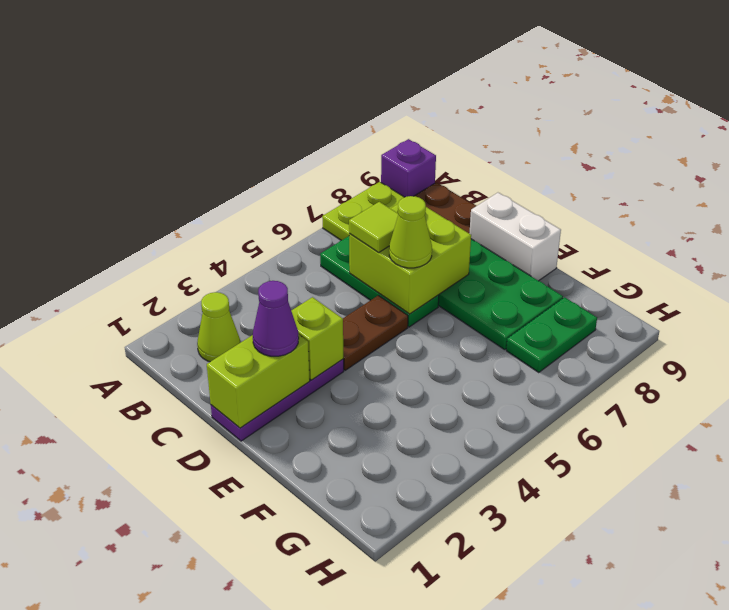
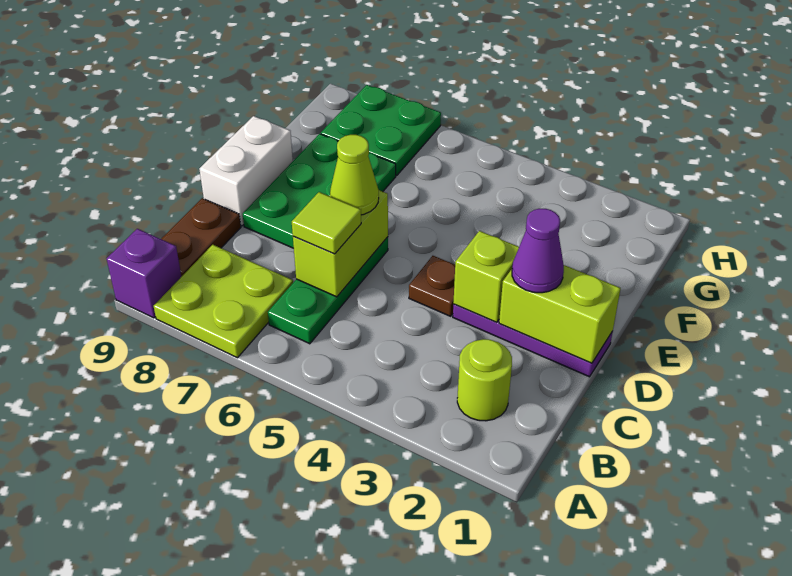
lime cone B2 level 1 -> lime round brick B2 level 1
lime brick C6:D7 level 2 -> lime brick C6:D6 level 2
brown plate D4:D5 level 1 -> brown plate D4 level 1
green plate G7:G8 level 1 -> green plate G7:H8 level 1

